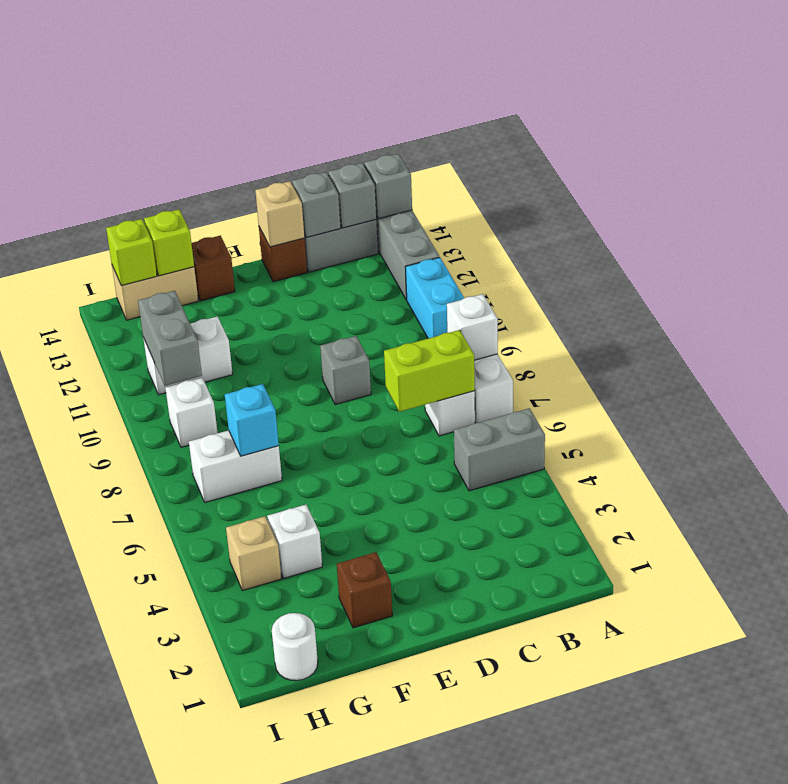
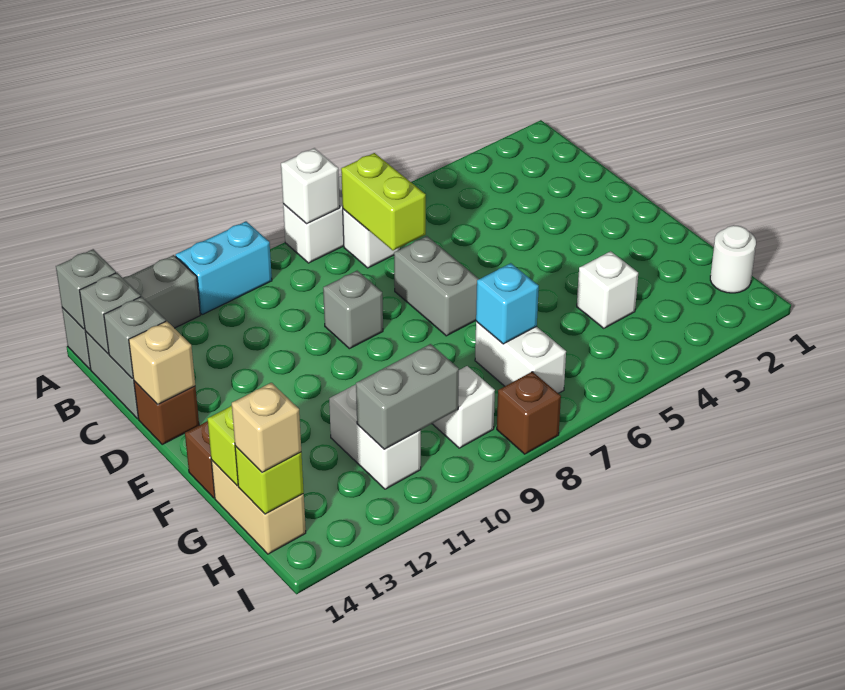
grey brick A5:B5 level 1 -> grey brick D7:E7 level 1
brown brick F2 level 1 -> brown brick I8 level 1
tan brick H4 level 1 -> tan brick H14 level 3

